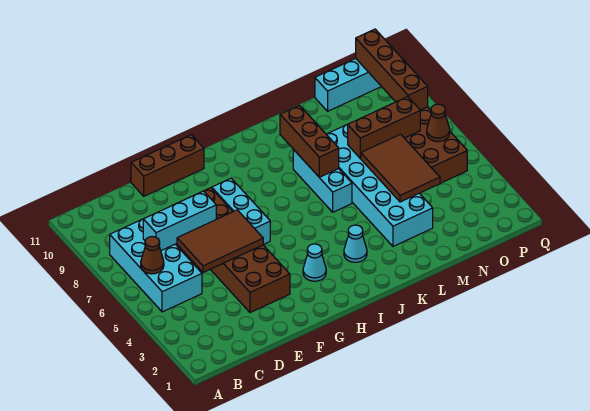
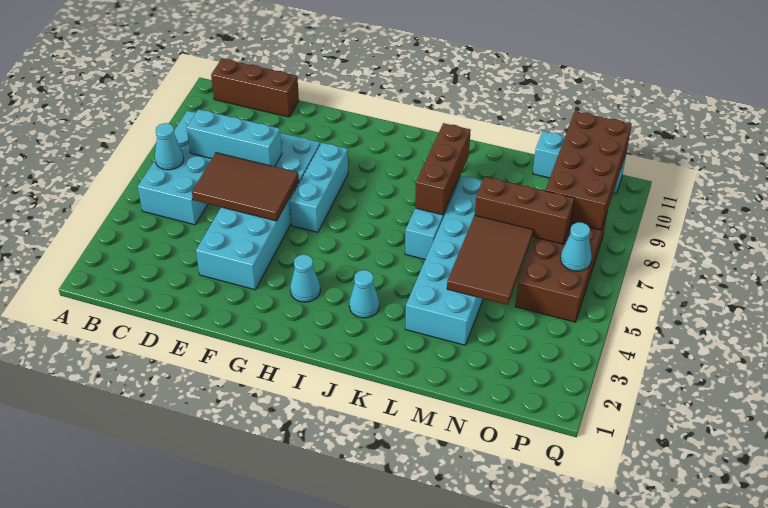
brown cone B6 level 2 -> cyan cone B6 level 2
brown brick E3:F8 level 1 -> cyan brick E3:F8 level 1
brown brick E11:G11 level 1 -> brown brick B11:D11 level 1
brown cone P6 level 2 -> cyan cone P6 level 2
brown brick P8:P11 level 2 -> brown brick O8:P11 level 2

